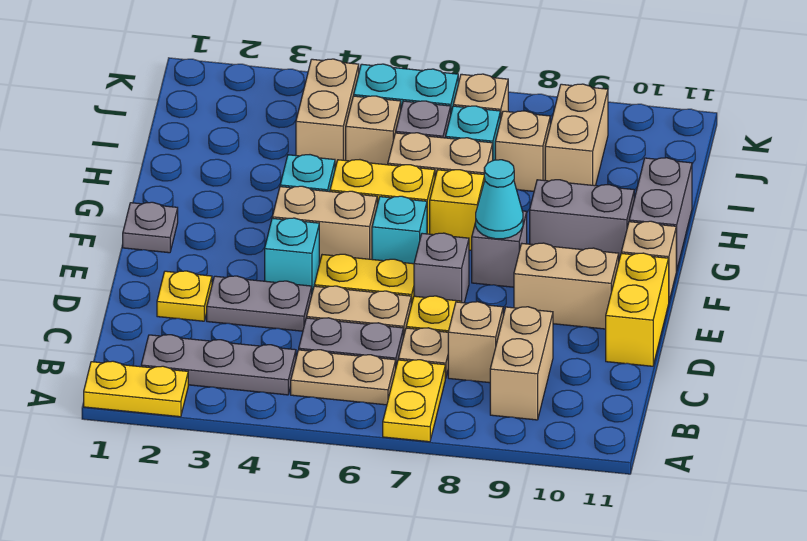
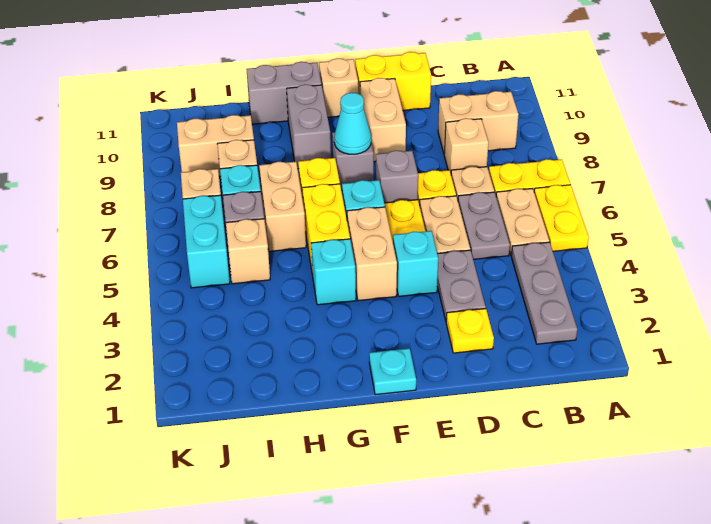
yellow plate A1:A2 level 1 -> yellow plate A5:A6 level 1
grey plate F1 level 1 -> cyan plate F1 level 1
tan brick I4:J4 level 1 -> none

